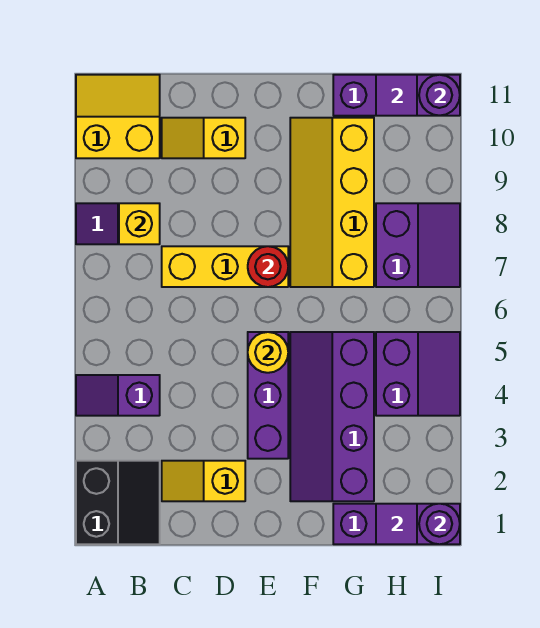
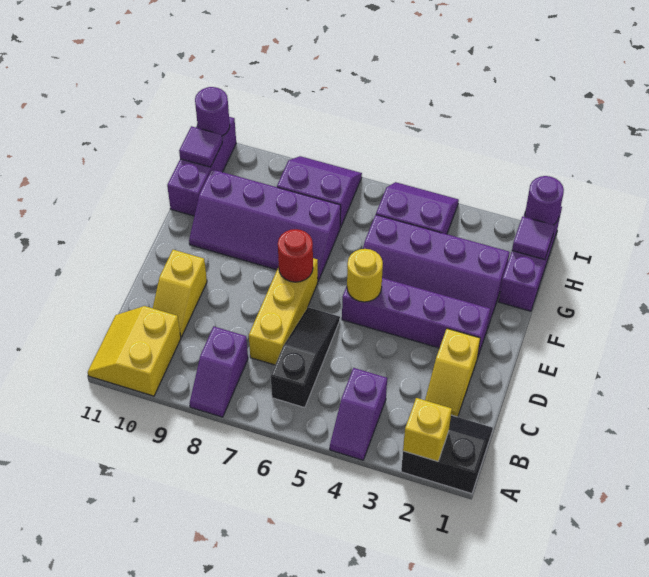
none -> black slope B6:D6 level 1 top B
yellow brick B8 level 2 -> yellow brick A2 level 2
purple brick E3:E5 level 1 -> purple brick E2:E5 level 1
yellow slope F7:G10 level 1 top G -> purple slope F7:G10 level 1 top G

